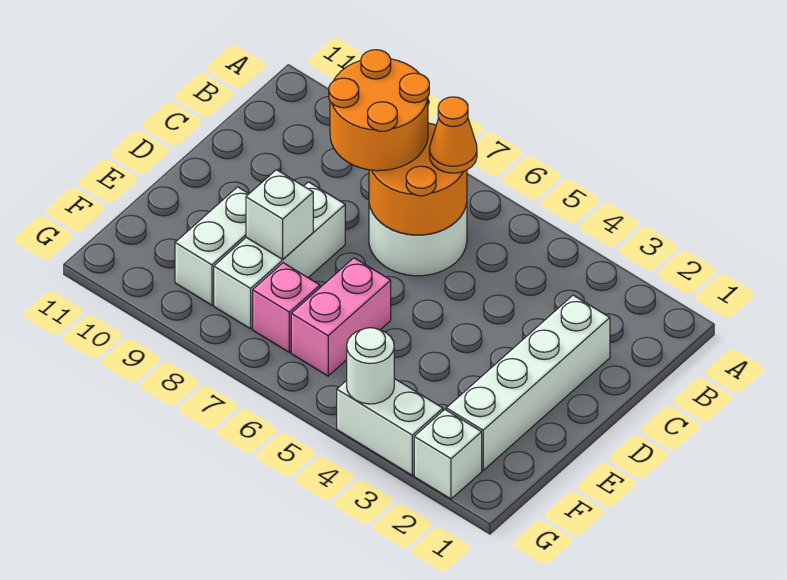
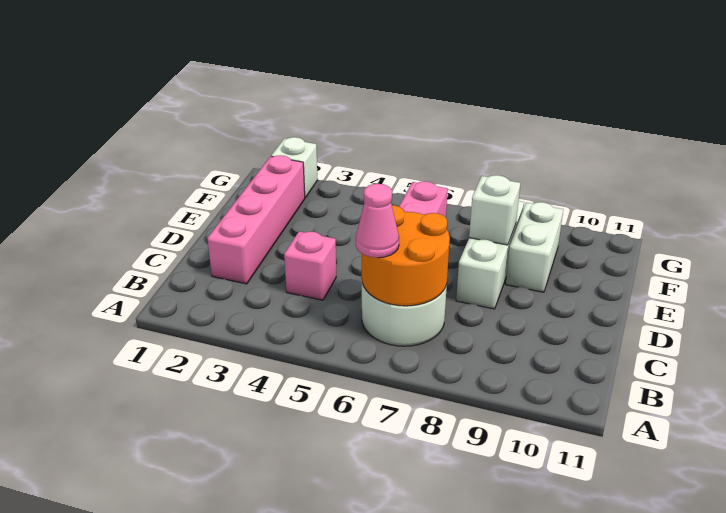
orange cone B6 level 3 -> pink cone B6 level 3
orange round brick B7:C8 level 3 -> none
white brick C2:F2 level 1 -> pink brick C2:F2 level 1
pink brick F7 level 1 -> pink brick C4 level 1
white brick G3:G4 level 1 -> none
white round brick G4 level 2 -> none

